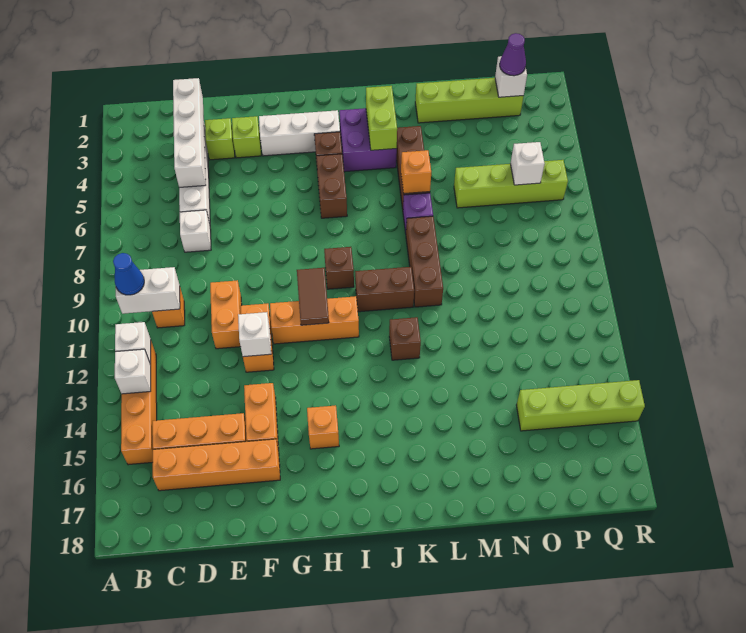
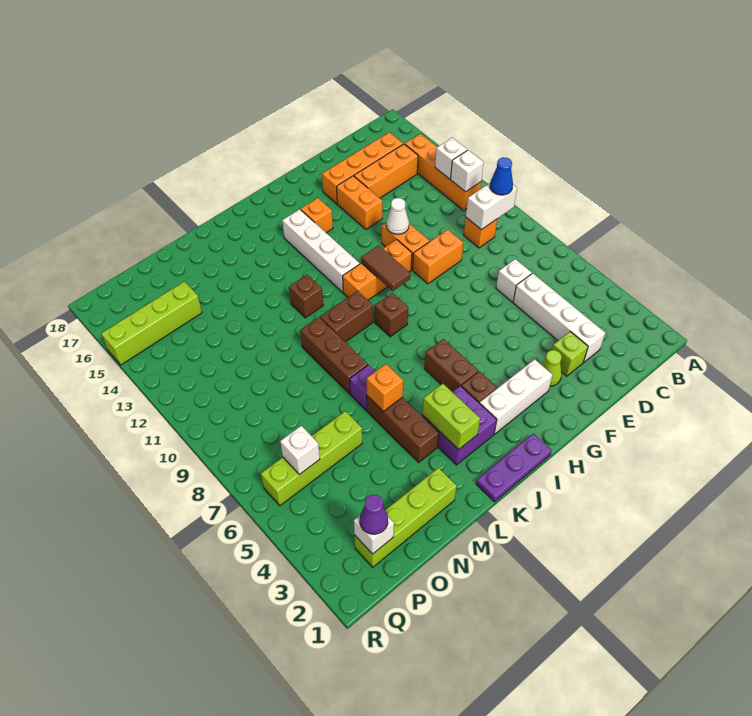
white brick D2:D5 level 2 -> white brick I12:I15 level 1
orange brick E10:E11 level 1 -> orange brick E10:F10 level 1
lime brick F3 level 1 -> lime cone F3 level 1
white brick F12 level 2 -> white cone F12 level 2
none -> purple plate I1:K1 level 1

